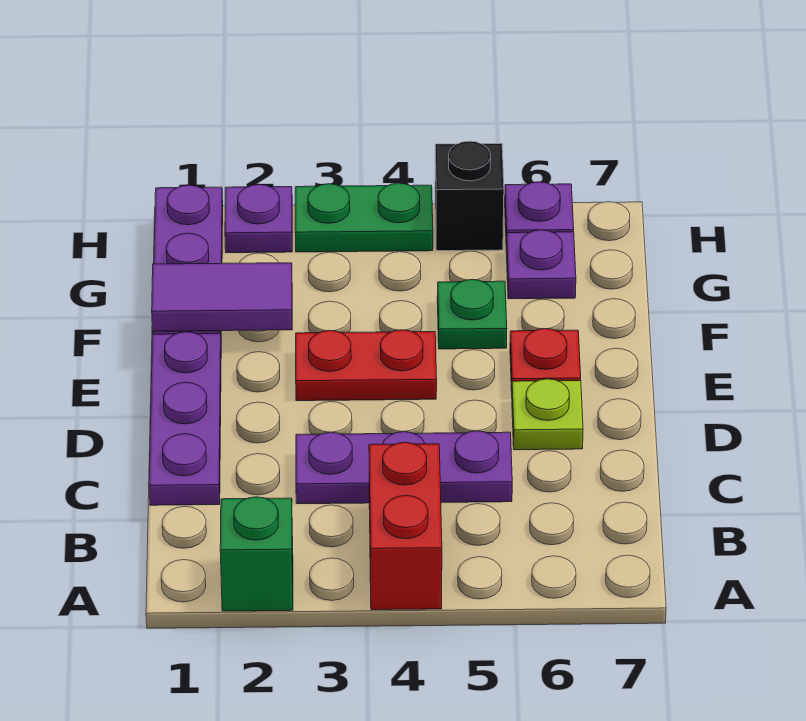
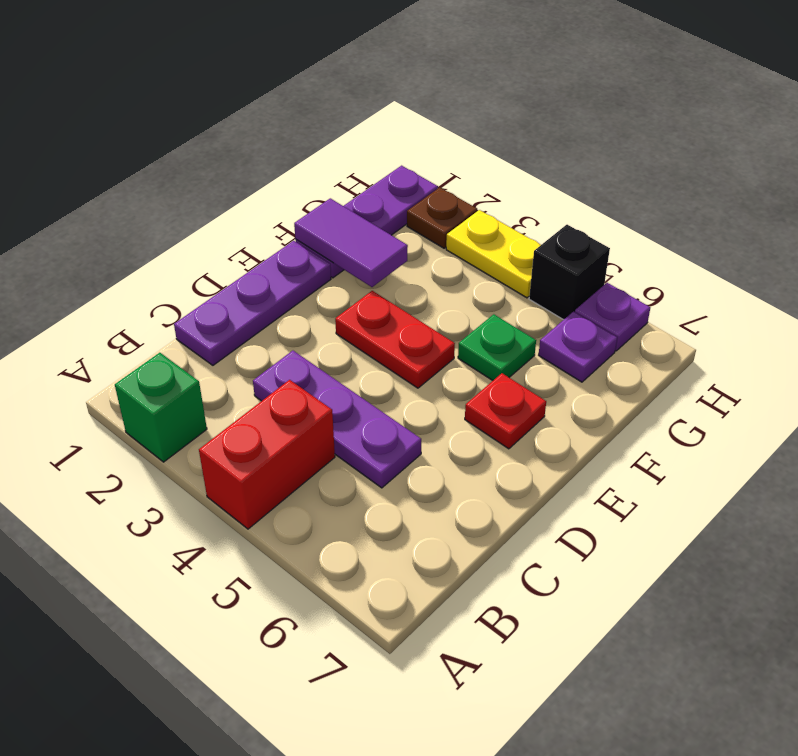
lime plate D6 level 1 -> none
purple plate H2 level 1 -> brown plate H2 level 1
green plate H3:H4 level 1 -> yellow plate H3:H4 level 1

